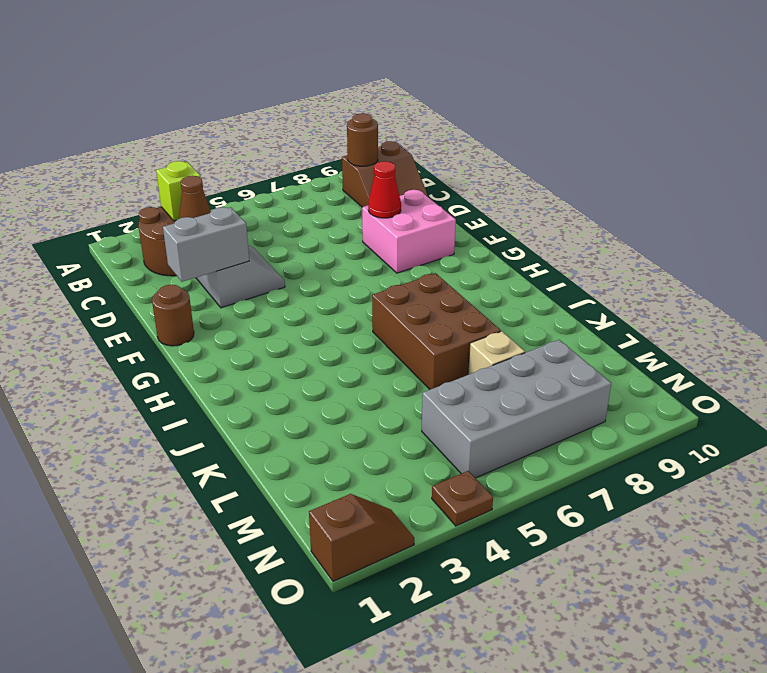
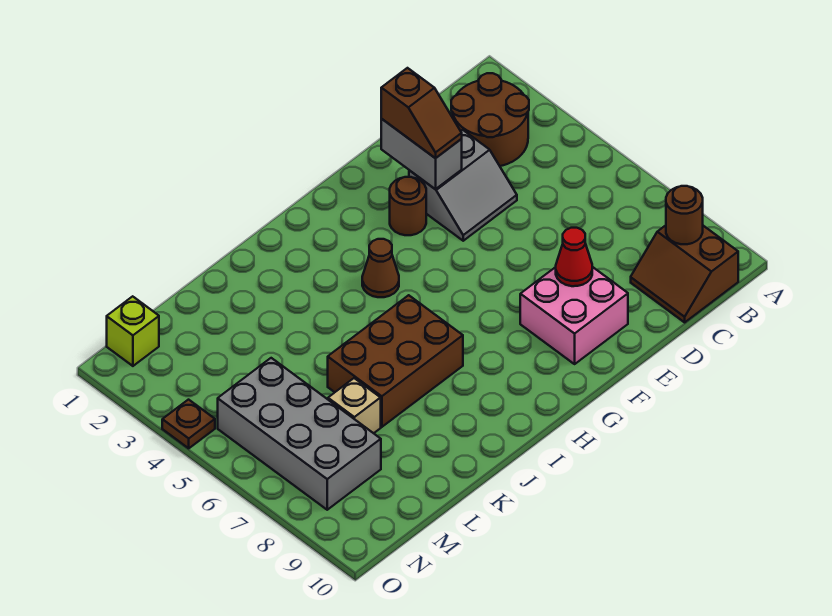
lime brick B3 level 2 -> lime brick N1 level 1
brown cone C3 level 2 -> brown cone H4 level 1
brown round brick F1 level 1 -> brown round brick F3 level 1
brown slope O1:O2 level 1 top 1 -> brown slope E2:E3 level 3 top 2

